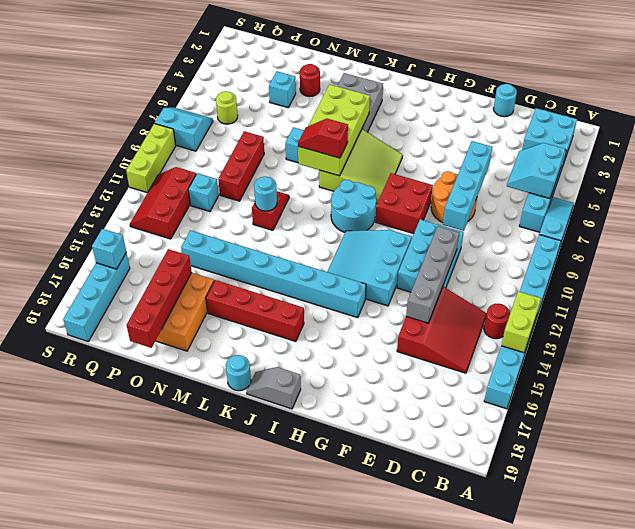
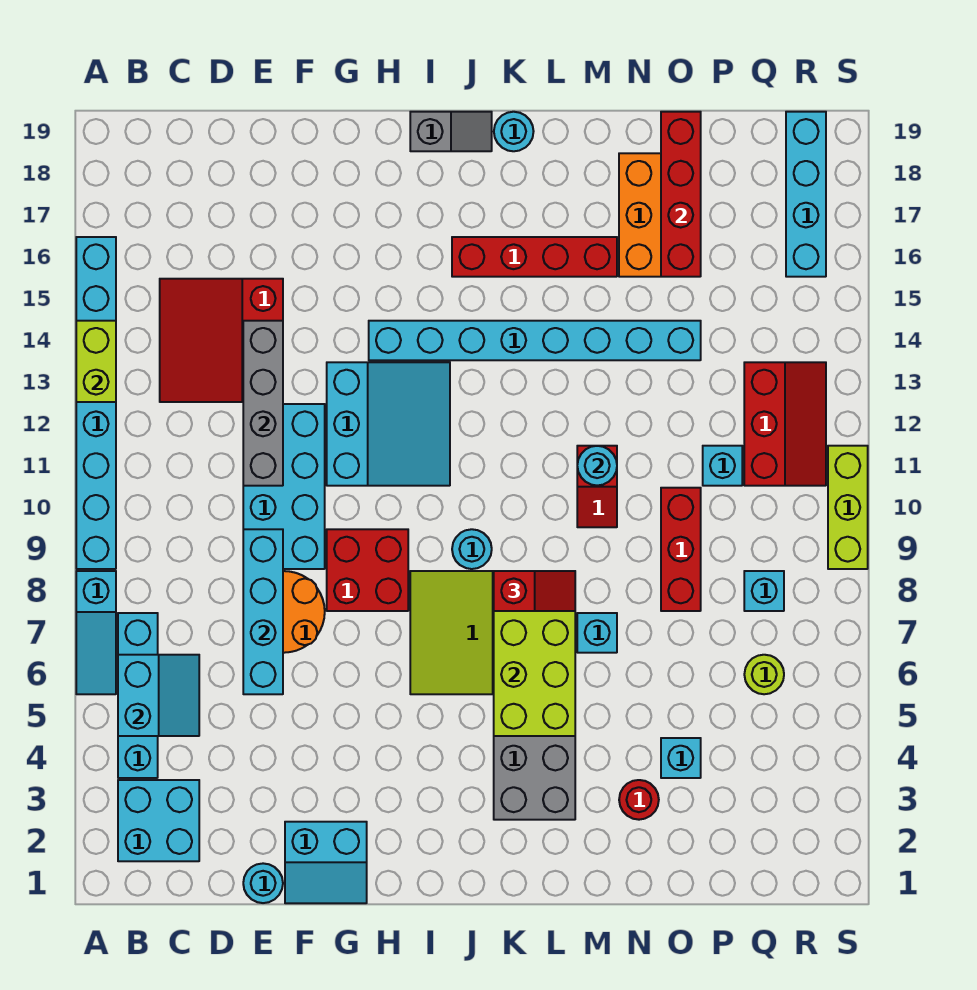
red round brick B13 level 1 -> none
cyan brick E10:F12 level 1 -> cyan brick E9:F12 level 1
cyan round brick I9:J10 level 1 -> cyan round brick J9 level 1
cyan slope R7:S8 level 1 top 8 -> cyan slope F1:G2 level 1 top 2
cyan brick R16 level 2 -> cyan brick Q8 level 1

